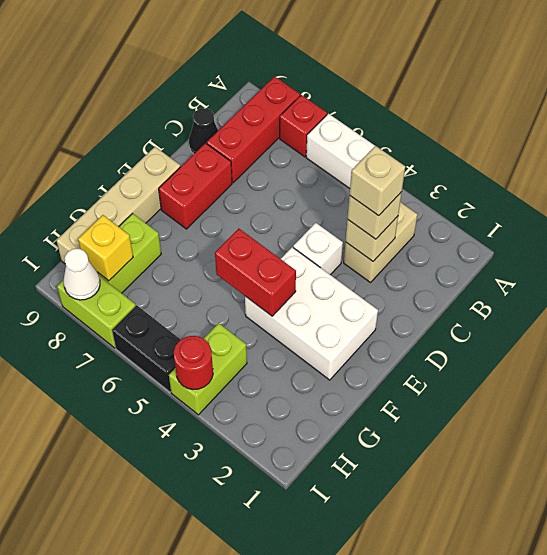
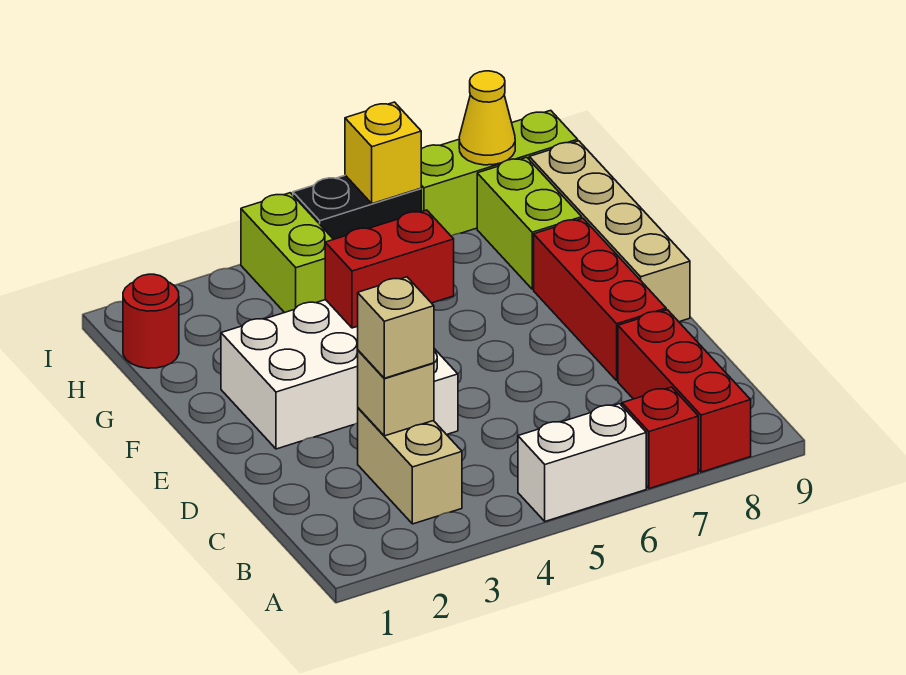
tan brick C3 level 4 -> none
black cone C9 level 1 -> none
red brick D8:E8 level 1 -> red brick D8:F8 level 1
yellow brick H8 level 2 -> yellow brick I6 level 2
red round brick I4 level 2 -> red round brick H1 level 1
lime brick I7:I8 level 1 -> lime brick I7:I9 level 1
white cone I8 level 2 -> yellow cone I8 level 2

